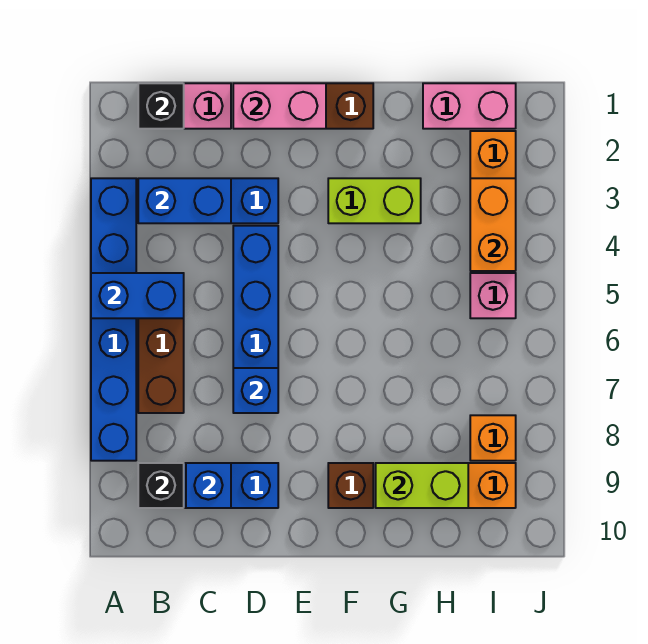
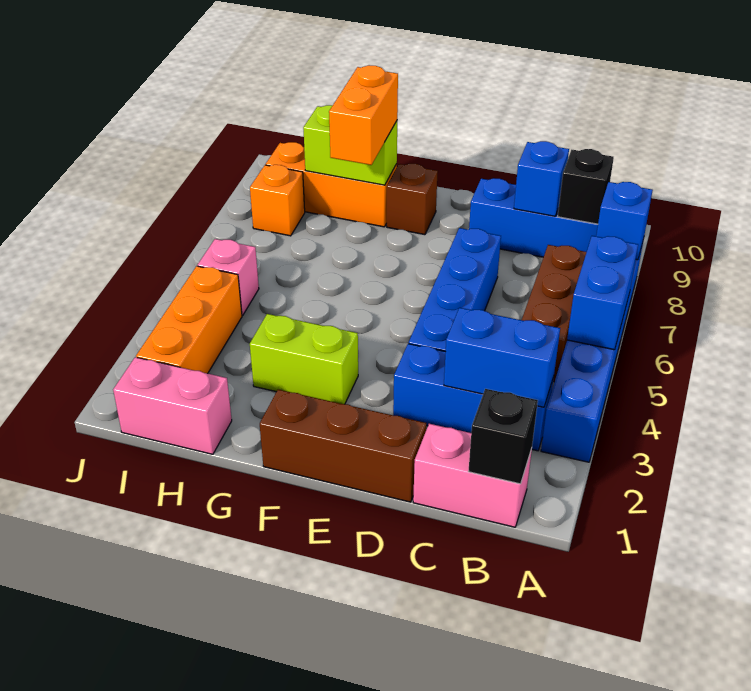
blue brick A5:B5 level 2 -> blue brick A5:A6 level 2
pink brick D1:E1 level 2 -> none
blue brick D7 level 2 -> blue brick A8 level 2
orange brick I3:I4 level 2 -> orange brick G8:G9 level 3

